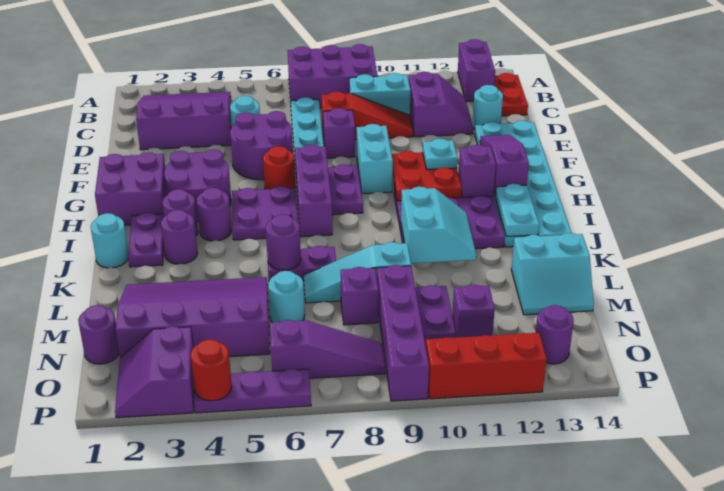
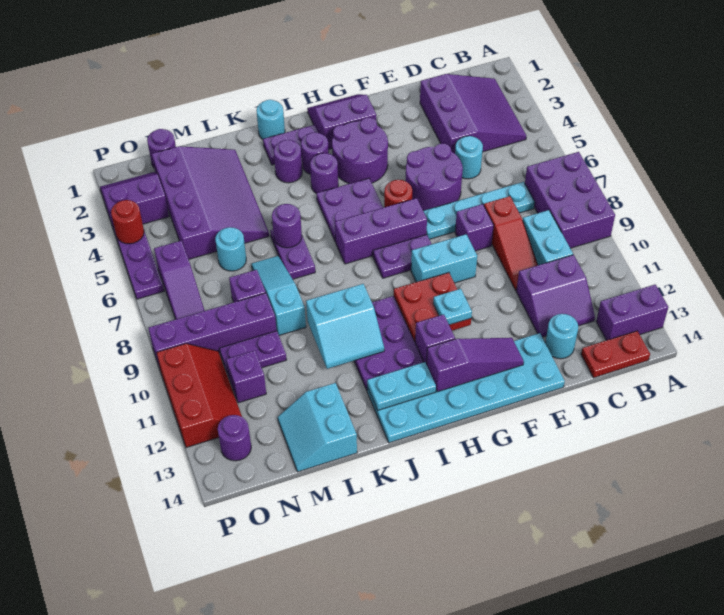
purple brick G1:H2 level 1 -> purple slope G1:H2 level 1 top 2

